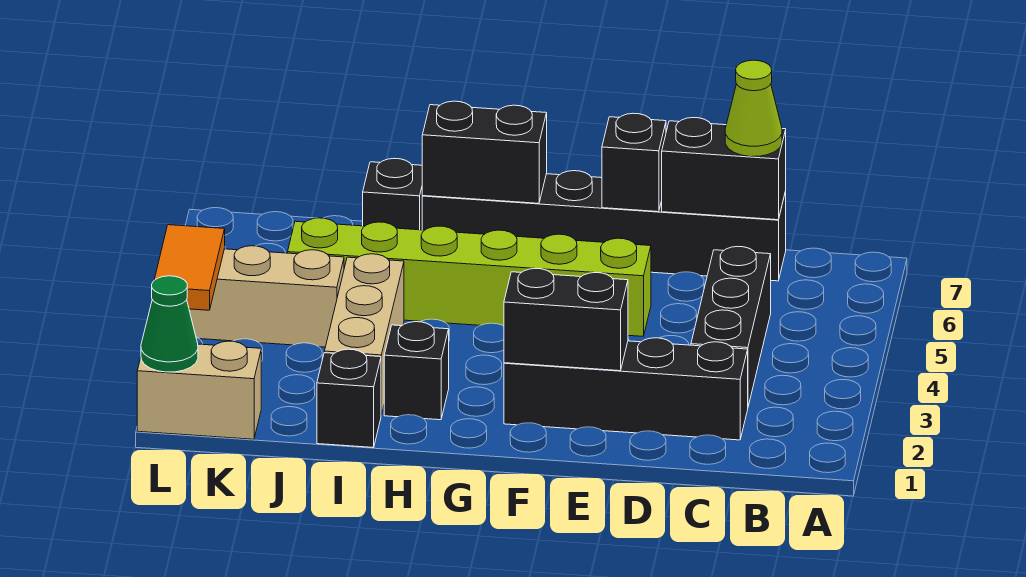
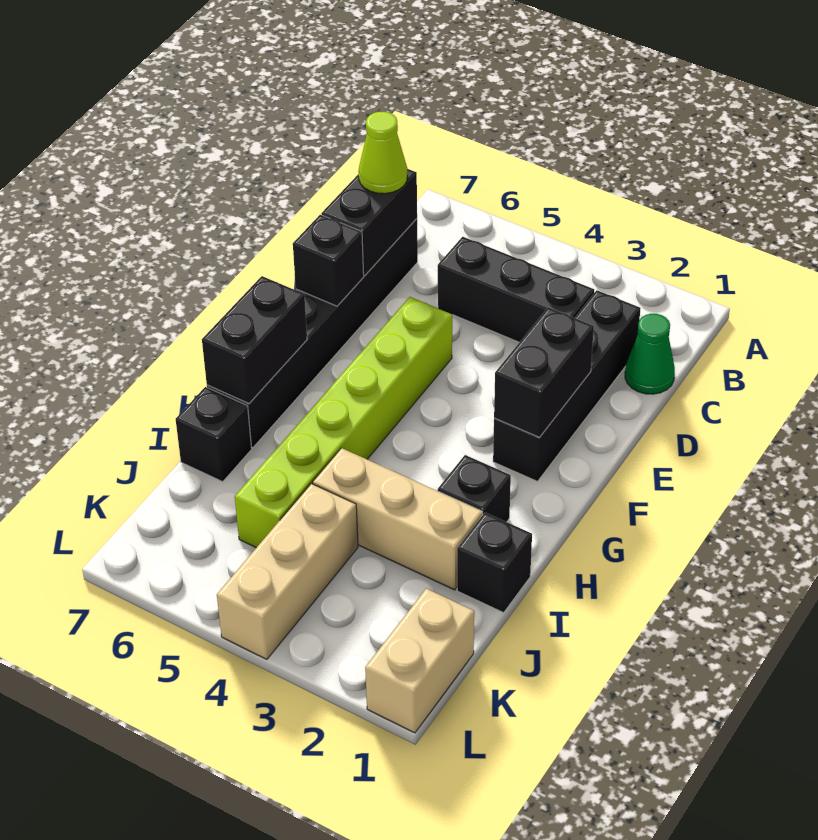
green cone L1 level 2 -> green cone C1 level 1
orange tile L3:L4 level 2 -> none

